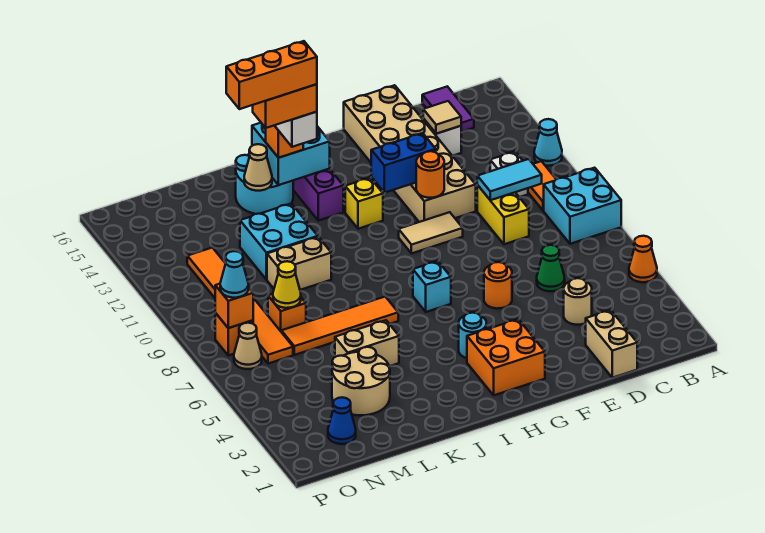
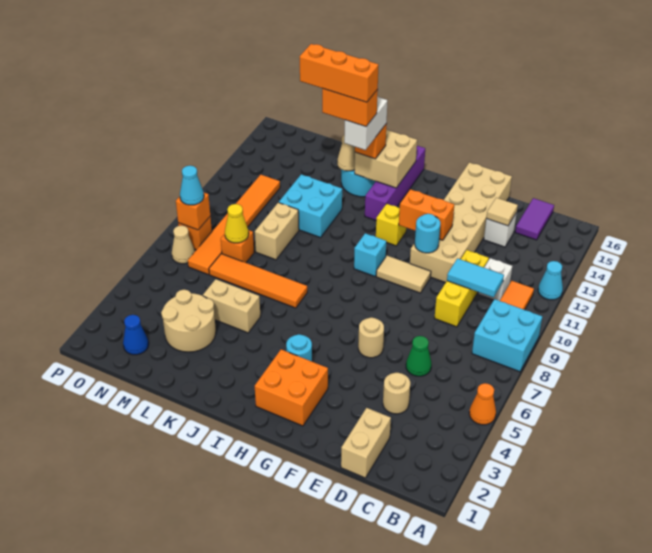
yellow brick D9:D10 level 1 -> yellow brick D9:D11 level 1
orange round brick F6 level 1 -> tan round brick F6 level 1
orange round brick F11 level 2 -> cyan round brick F11 level 2
blue brick F12:G12 level 2 -> orange brick F12:G12 level 2
cyan brick H7 level 1 -> cyan brick H10 level 1
cyan brick I14:J15 level 2 -> tan brick I14:J15 level 2
tan brick K10:L10 level 1 -> tan brick L9:L10 level 1

